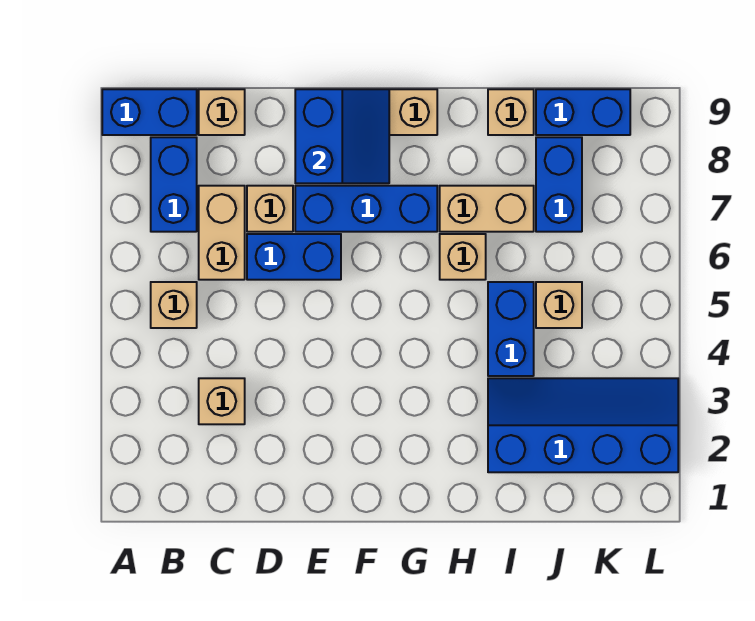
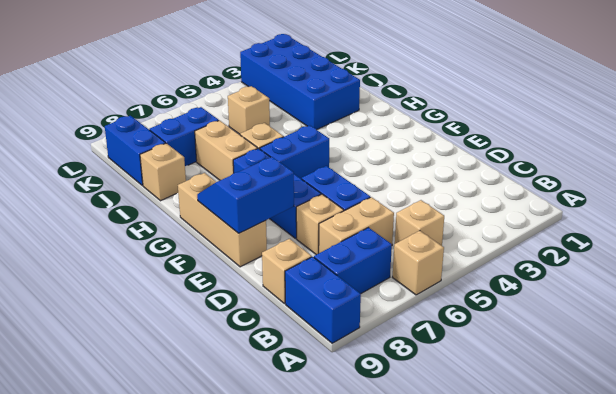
tan brick C3 level 1 -> tan brick A6 level 1
blue slope I2:L3 level 1 top 2 -> blue brick I2:L3 level 1
blue brick I4:I5 level 1 -> blue brick G5:G6 level 1

